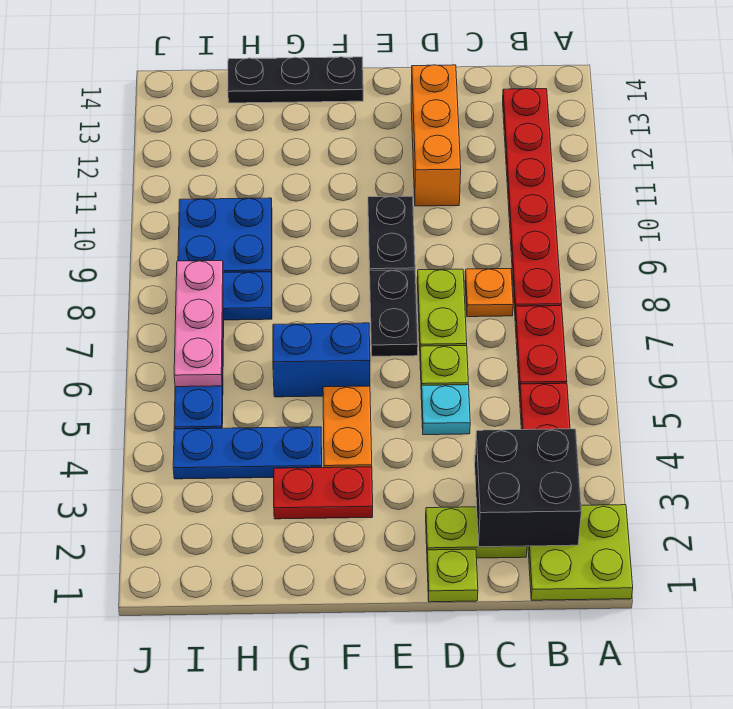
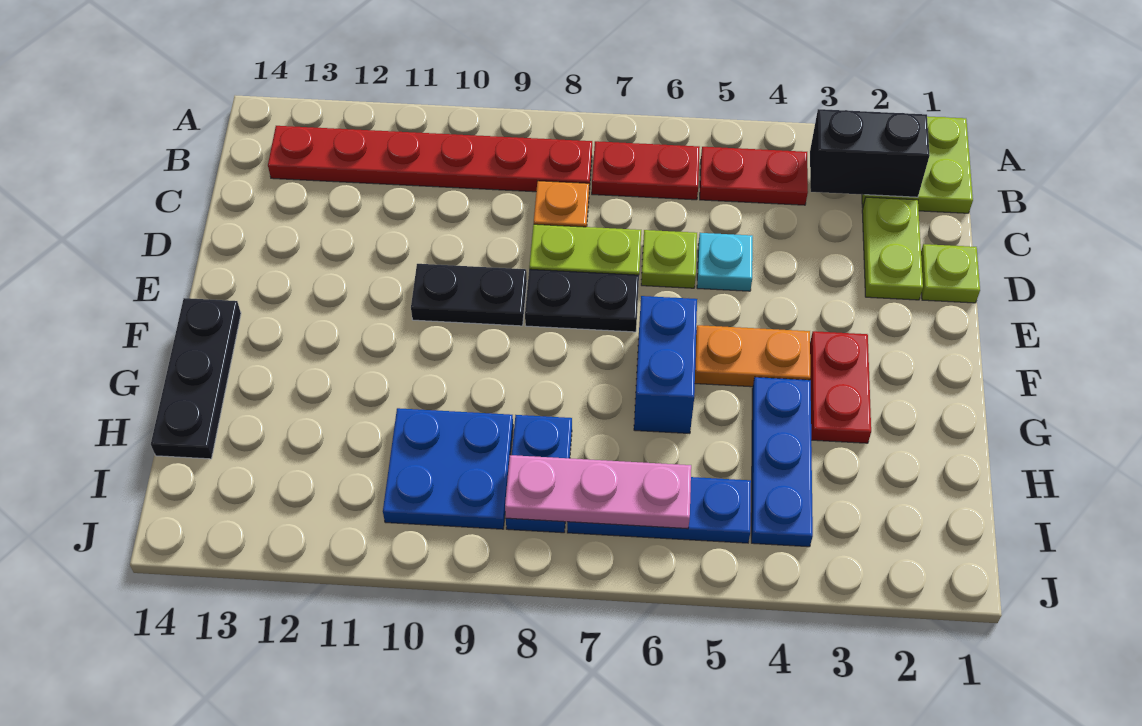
black brick B2:C3 level 2 -> black brick B2:B3 level 2
orange brick D11:D13 level 1 -> none

